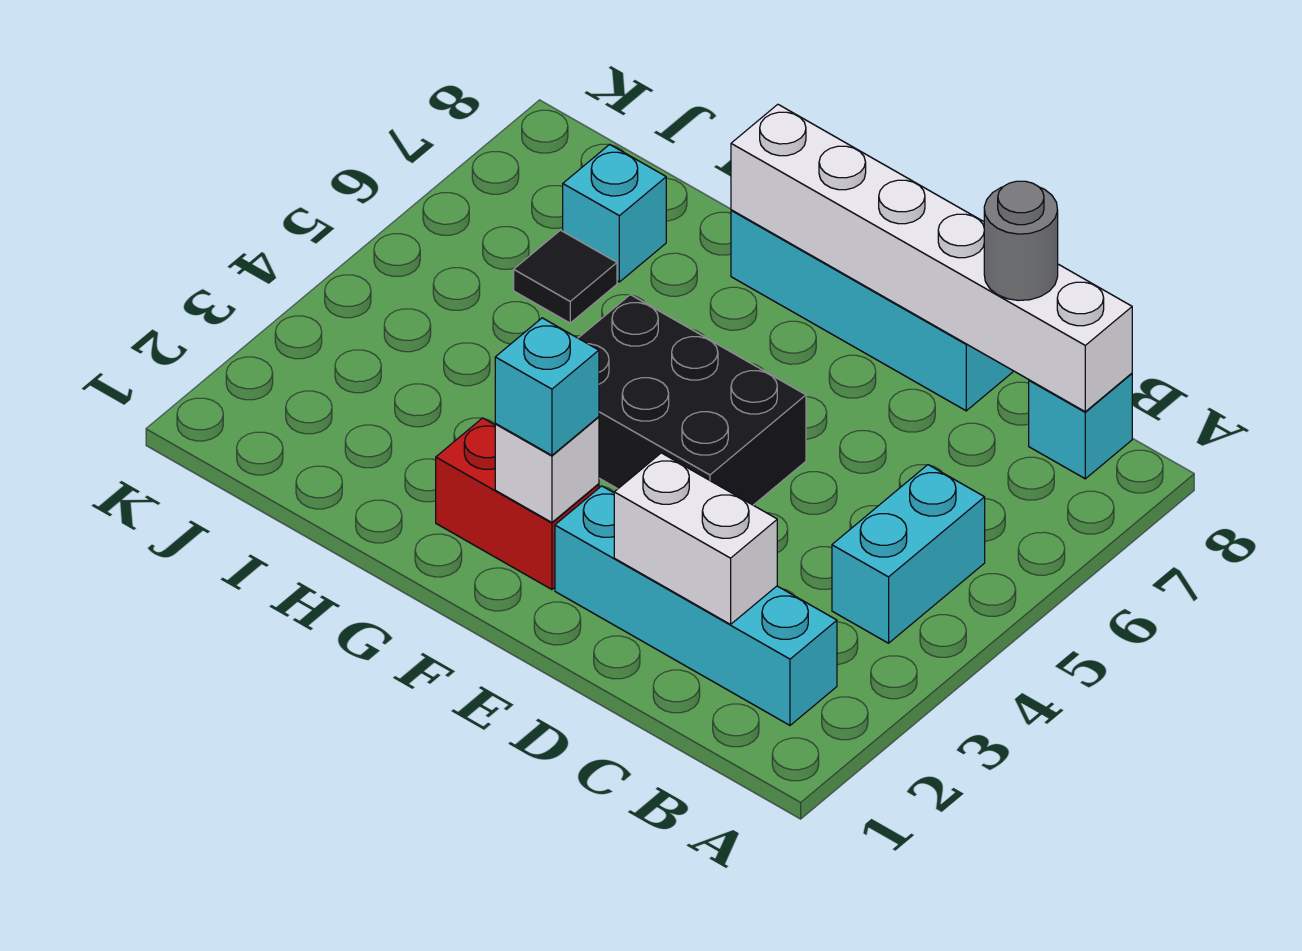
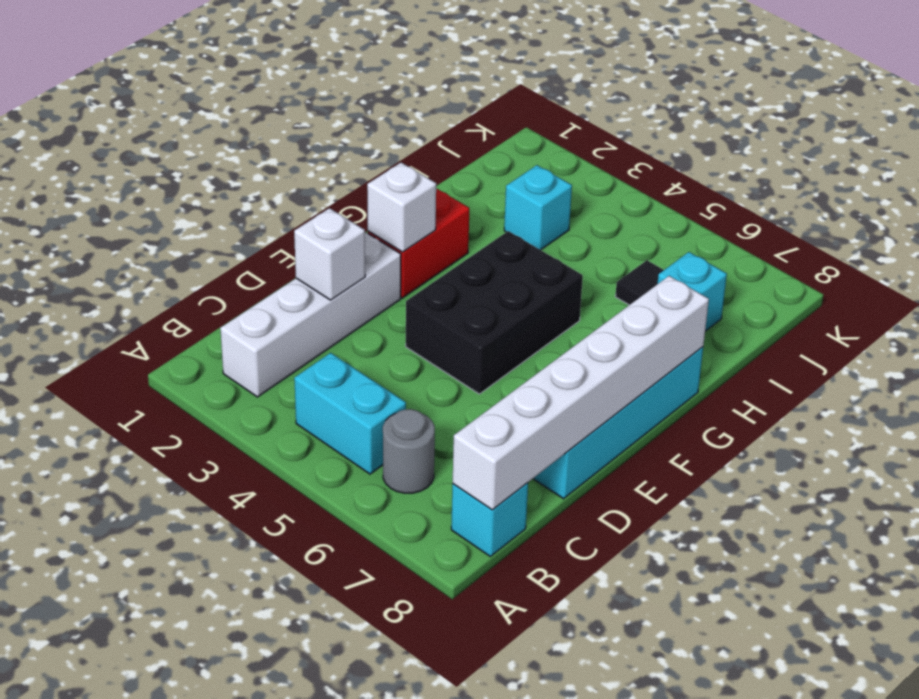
cyan brick B2:E2 level 1 -> white brick B2:E2 level 1
white brick C2:D2 level 2 -> white brick D2 level 2
grey round brick C8 level 3 -> grey round brick B6 level 1
cyan brick F2 level 3 -> cyan brick I3 level 1

